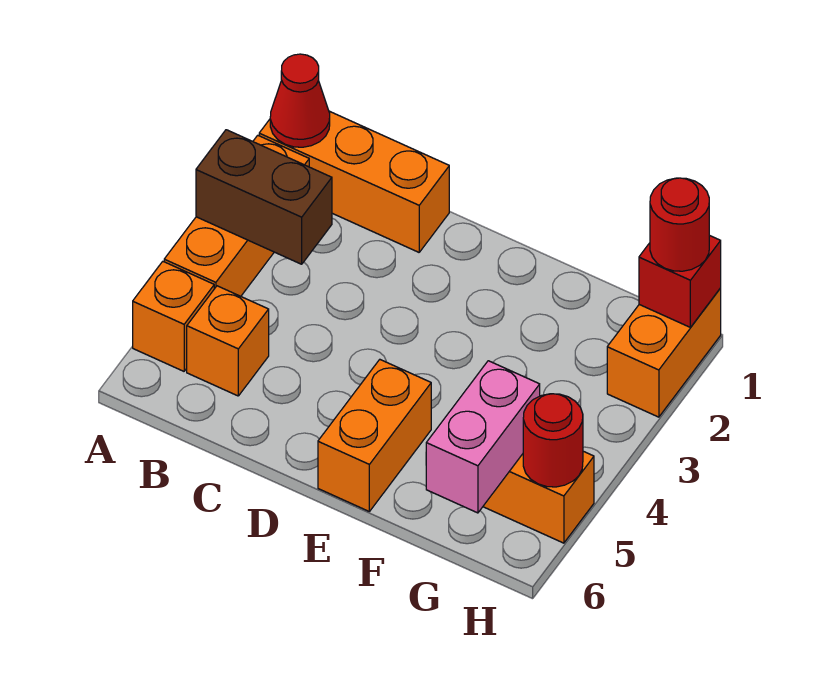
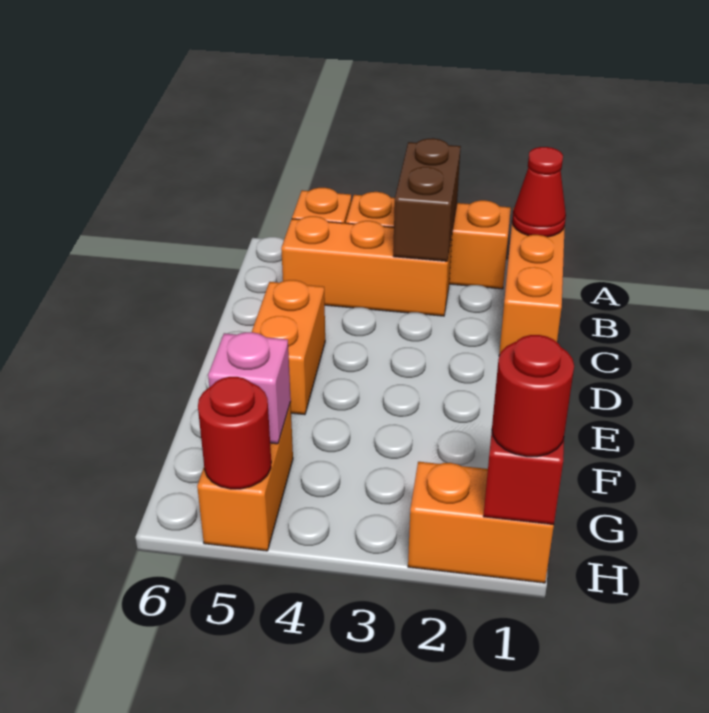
orange brick B5 level 1 -> orange brick B3:B5 level 1
orange brick E5:E6 level 1 -> orange brick D5:E5 level 1
pink brick G5:G6 level 2 -> pink brick G5 level 2

